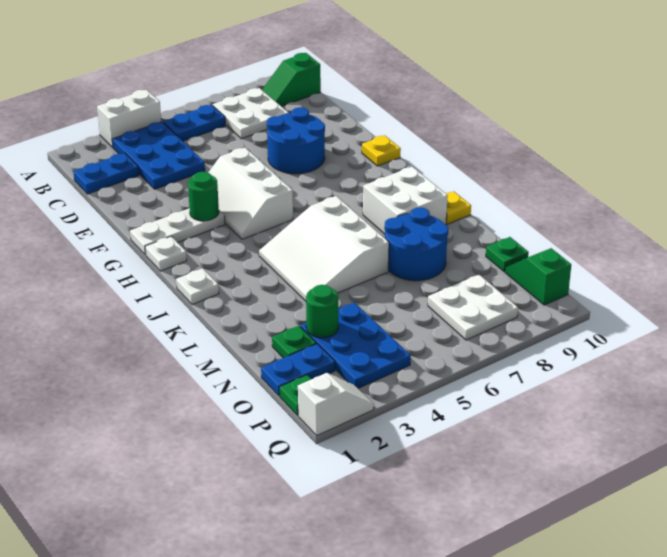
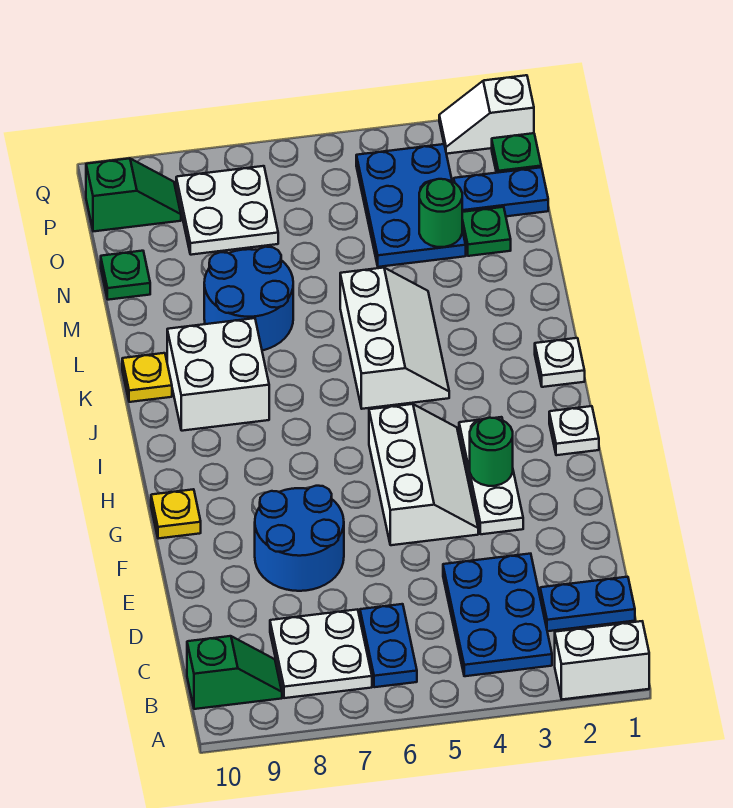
white brick A3:A4 level 1 -> white brick A1:A2 level 1
blue plate B5:B6 level 1 -> blue plate B6:C6 level 1
white plate G1:G3 level 1 -> white plate F3:H3 level 1
white slope J4:L6 level 1 top 6 -> white slope J4:L5 level 1 top 5
green slope O10:P10 level 1 top P -> green slope P9:P10 level 1 top 10

